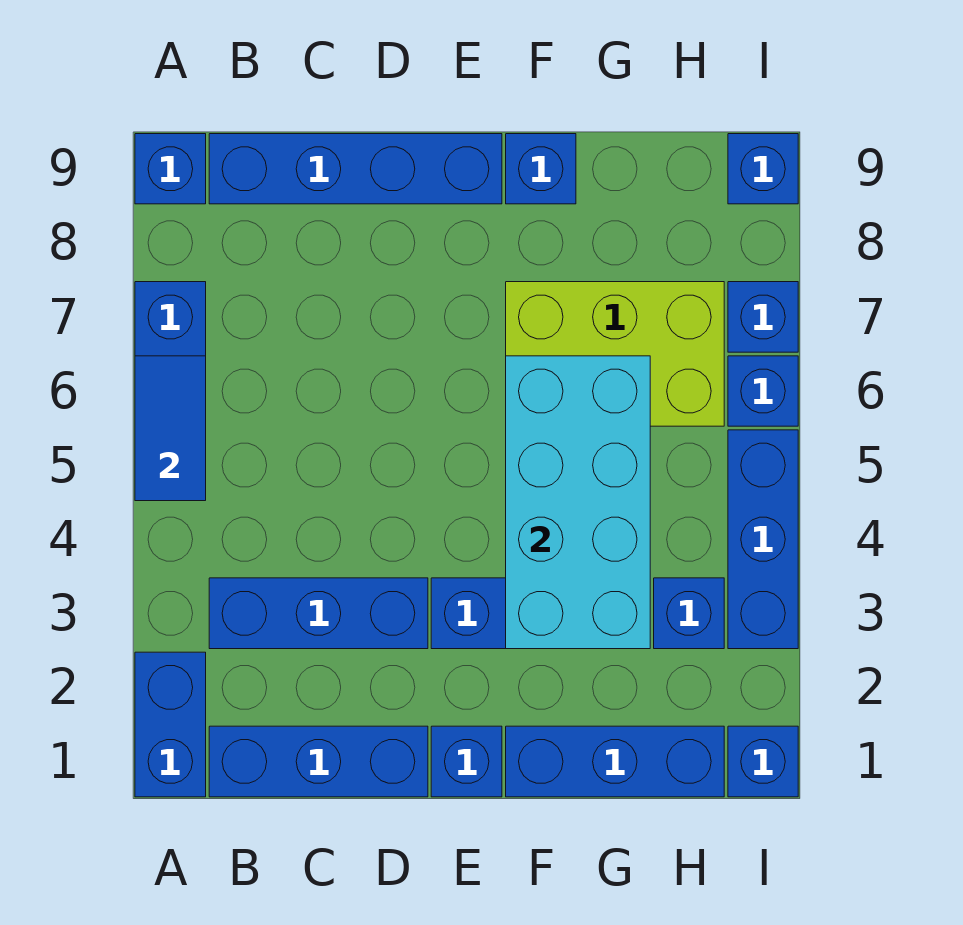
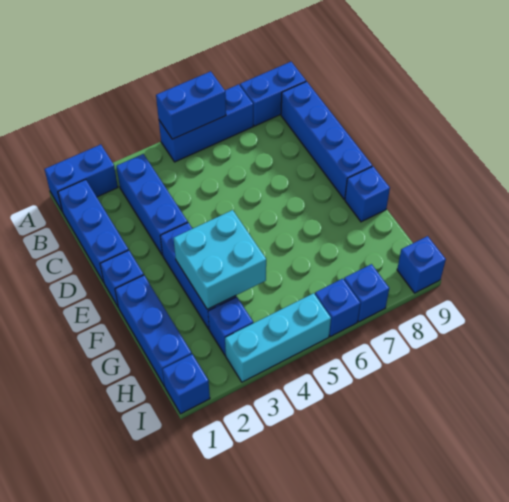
blue tile A5:A6 level 2 -> blue brick A5:A6 level 2
blue brick A9 level 1 -> blue brick A8:A9 level 1
cyan brick F3:G6 level 2 -> cyan brick F3:G4 level 2
lime brick F6:H7 level 1 -> none
blue brick I3:I5 level 1 -> cyan brick I3:I5 level 1

